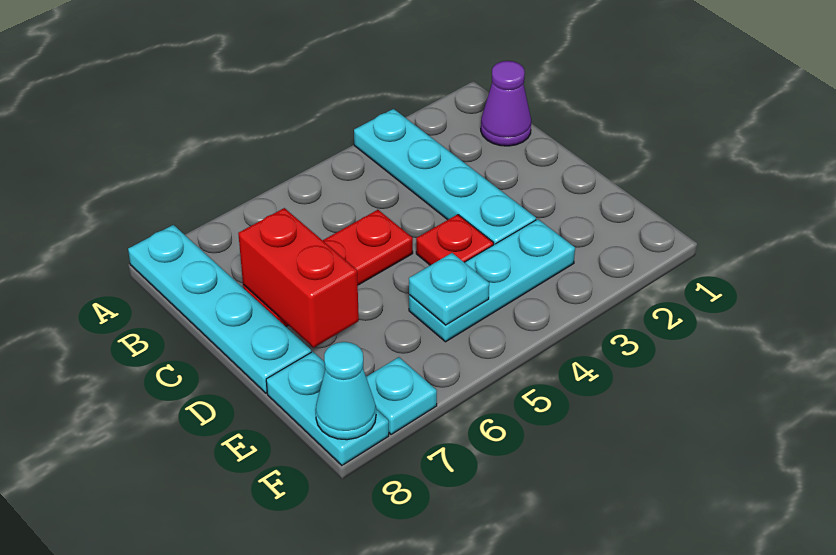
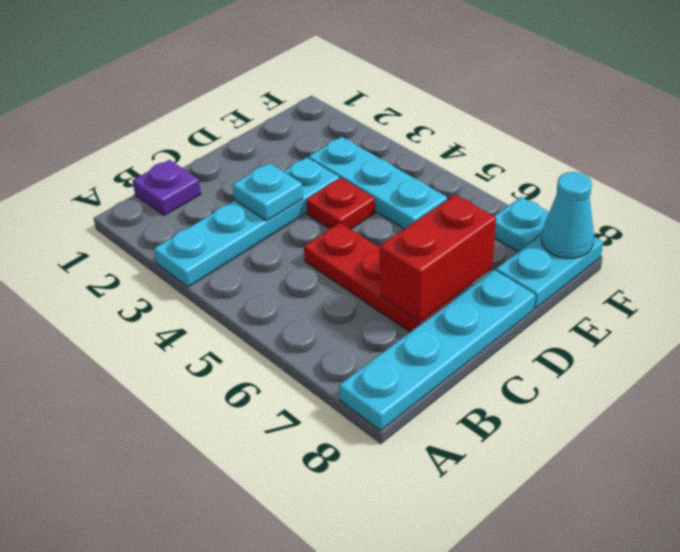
purple cone B1 level 1 -> purple plate B1 level 1
cyan plate E5 level 2 -> cyan plate C3 level 2

